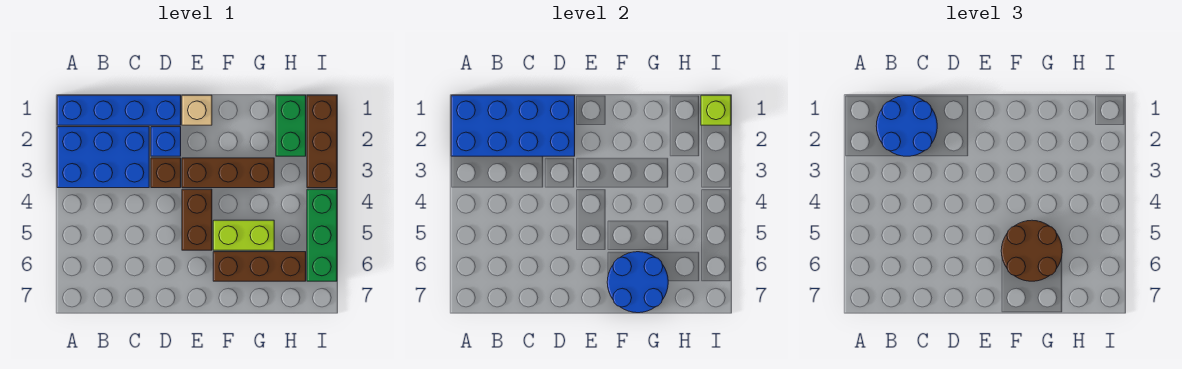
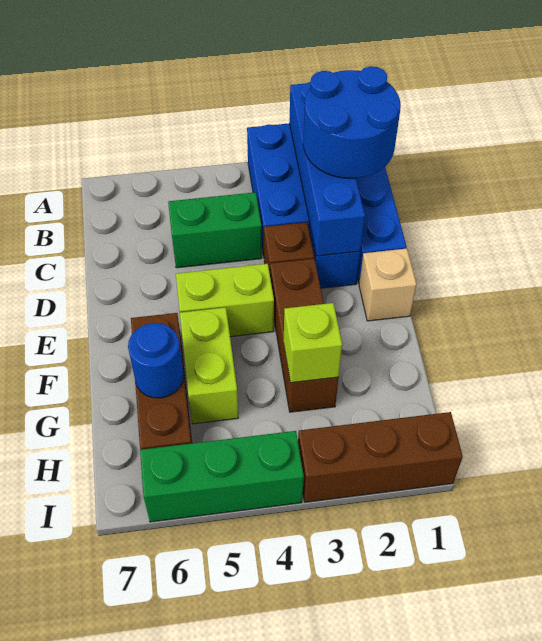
blue brick A1:D2 level 2 -> blue brick A2:D2 level 2
brown brick E4:E5 level 1 -> lime brick E4:E5 level 1
brown round brick F5:G6 level 3 -> none
blue round brick F6:G7 level 2 -> blue round brick G6 level 2
green brick H1:H2 level 1 -> green brick C4:C5 level 1
lime brick I1 level 2 -> lime brick G3 level 2

